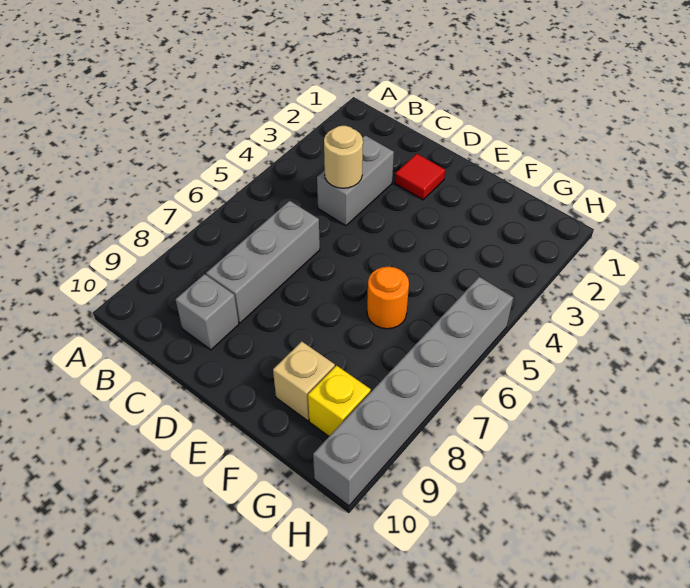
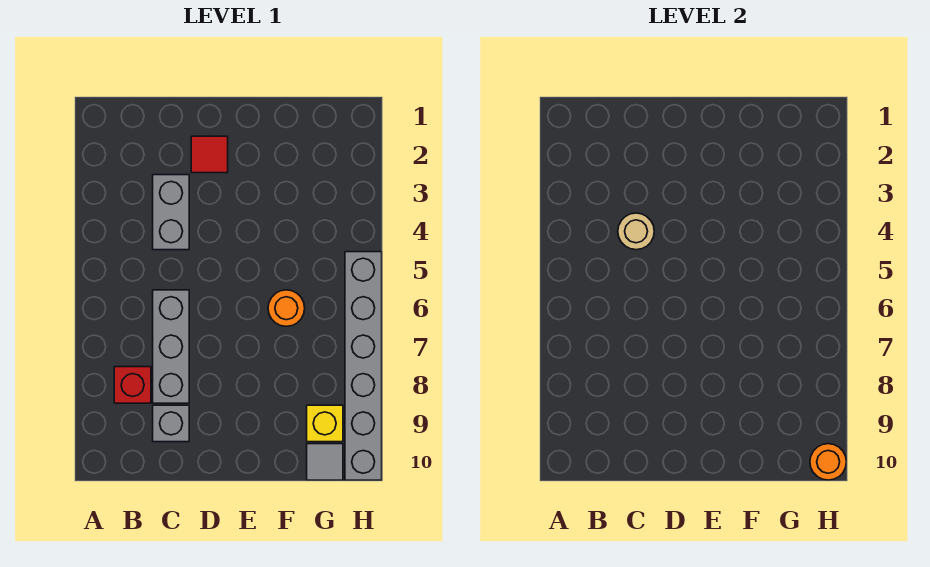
none -> red brick B8 level 1
tan brick F9 level 1 -> none
none -> grey tile G10 level 1
none -> orange round brick H10 level 2

